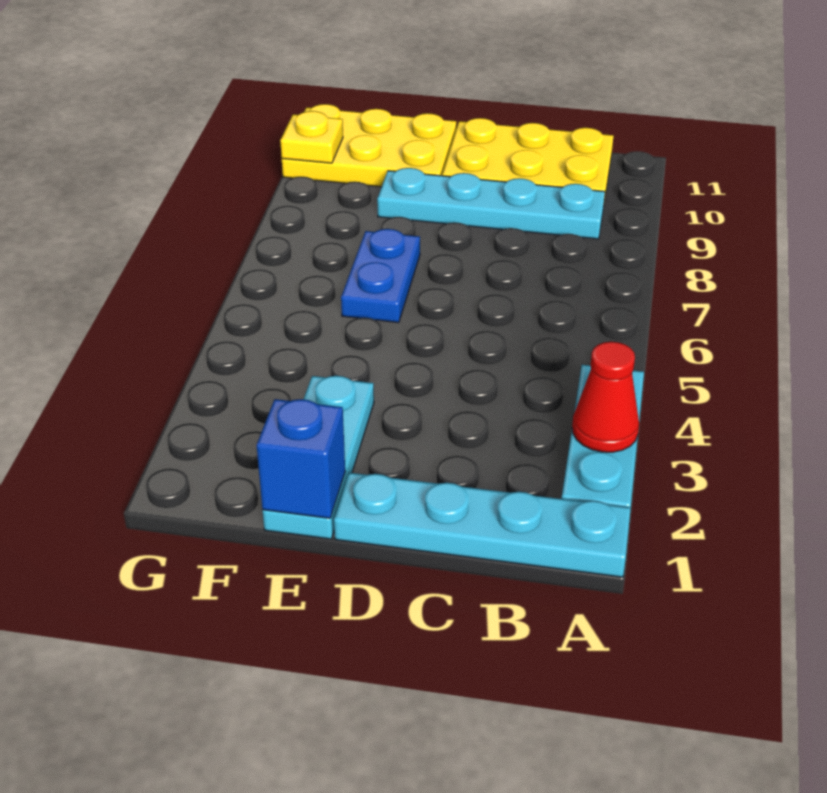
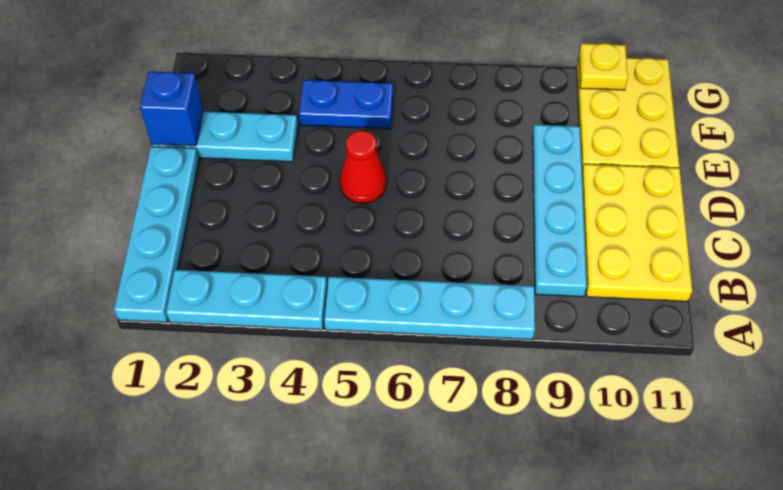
red cone A3 level 2 -> red cone D5 level 1
none -> cyan plate A5:A8 level 1
blue plate E6:E7 level 1 -> blue plate F4:F5 level 1

